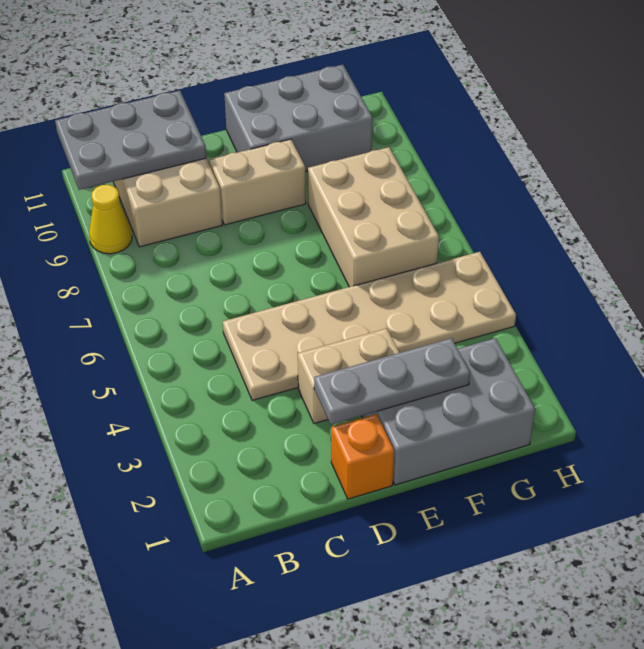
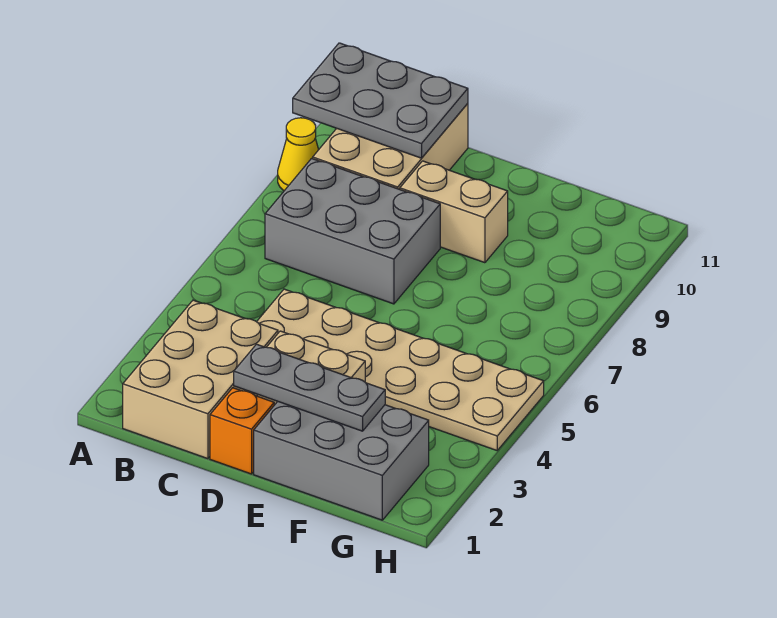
grey brick E10:G11 level 1 -> grey brick B7:D8 level 1
tan brick F6:G8 level 1 -> tan brick B1:C3 level 1

